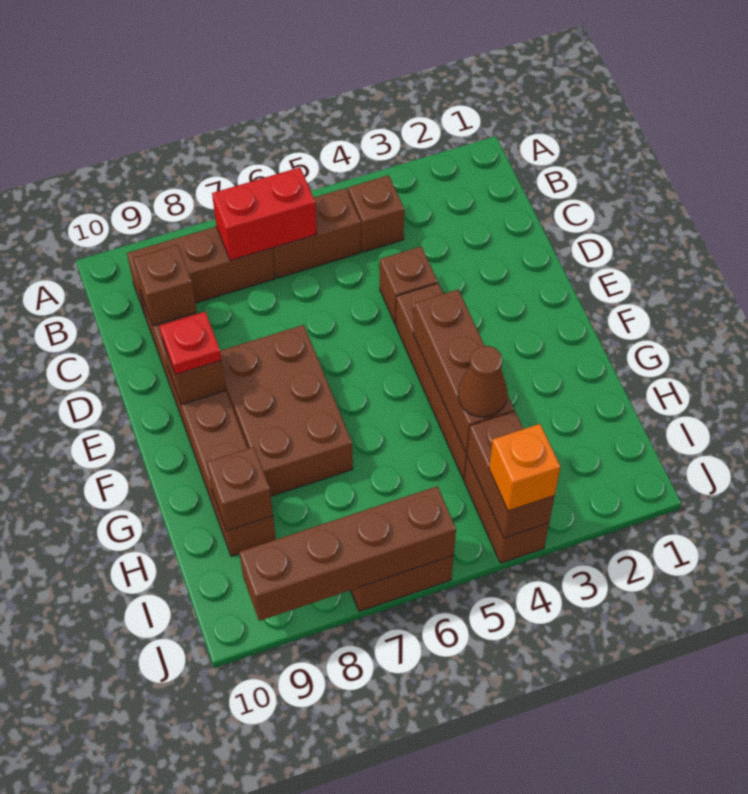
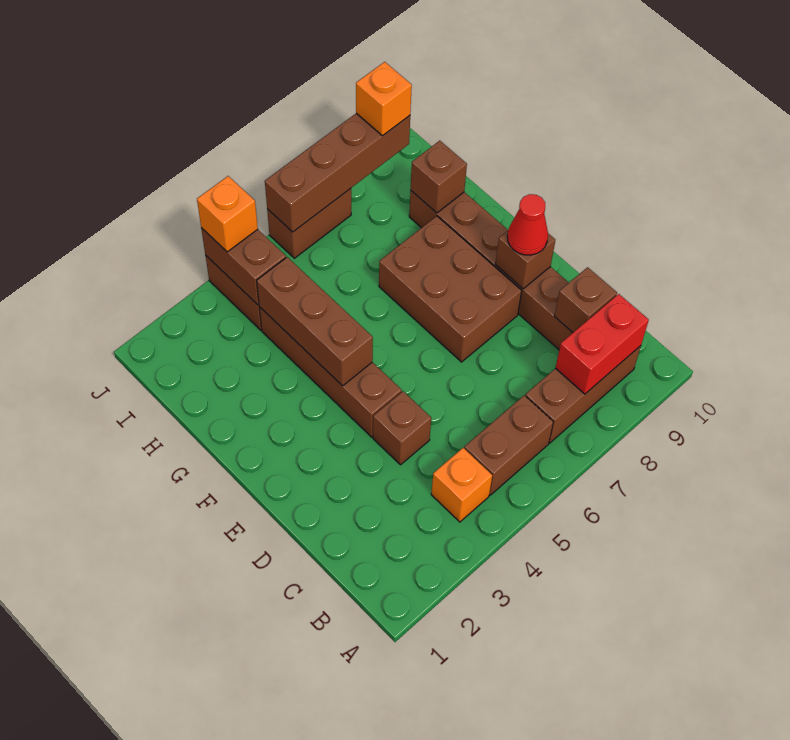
brown brick B4 level 1 -> orange brick B4 level 1
red brick B6:B7 level 2 -> red brick B8:B9 level 2
red plate E9 level 3 -> red cone E9 level 3
brown cone H4 level 3 -> none
none -> orange brick J9 level 3

